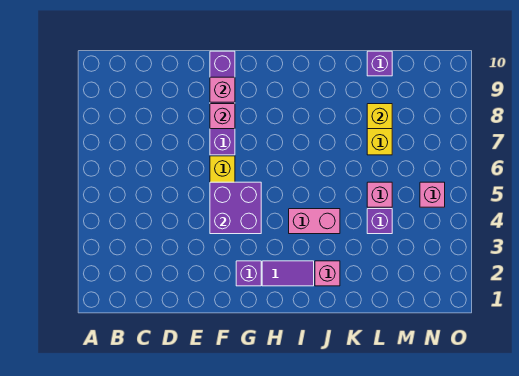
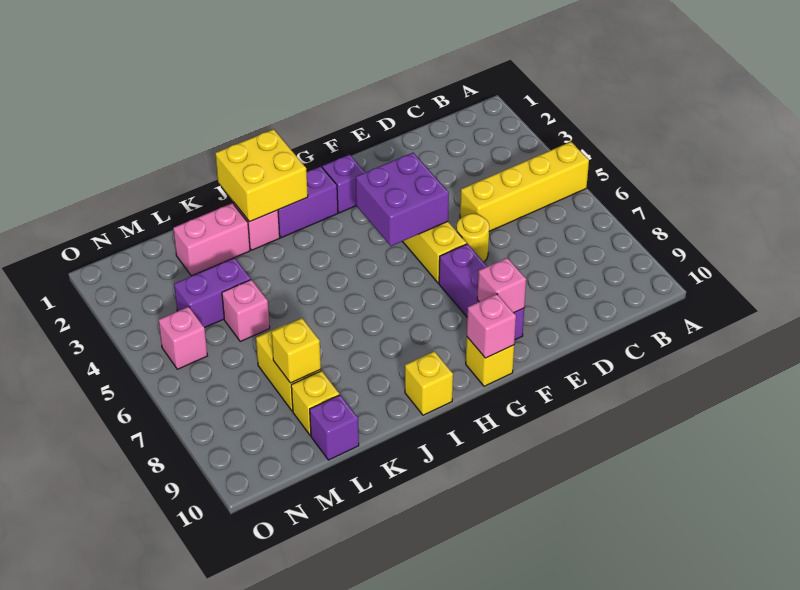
none -> yellow brick A5:D5 level 1
none -> yellow round brick E6 level 1
purple brick F7:F10 level 1 -> purple brick F7:F9 level 1
pink brick F8 level 2 -> pink brick G10 level 2
none -> yellow brick G10 level 1
purple tile H2:I2 level 1 -> purple brick H2:I2 level 1
none -> yellow brick I1:J2 level 2
pink brick I4:J4 level 1 -> pink brick K2:L2 level 1
none -> yellow brick I10 level 1
purple brick L4 level 1 -> purple brick L4:M4 level 1
none -> yellow brick L9 level 1

